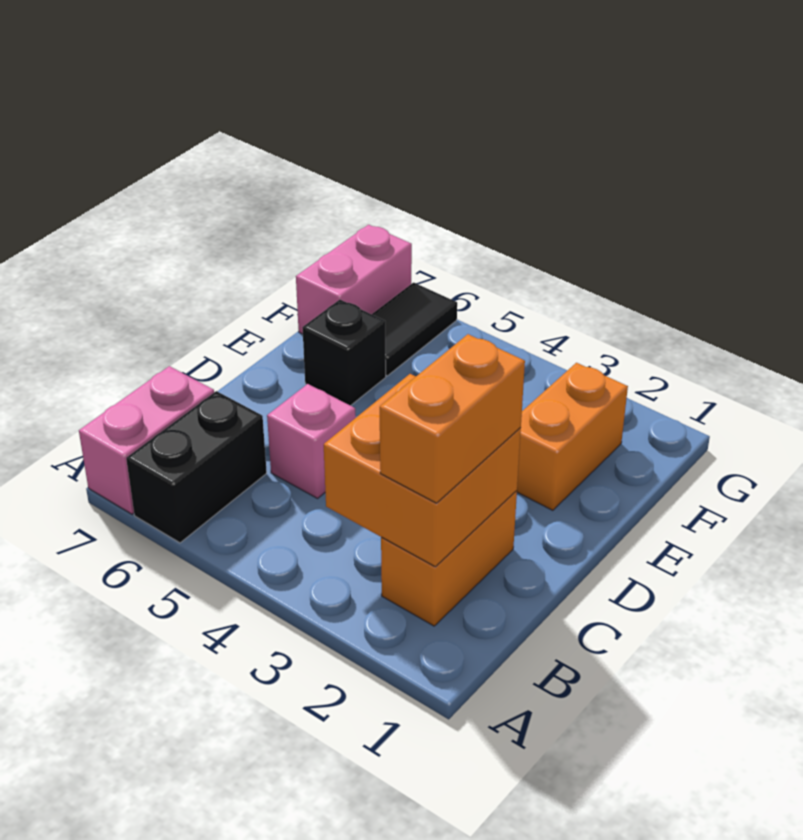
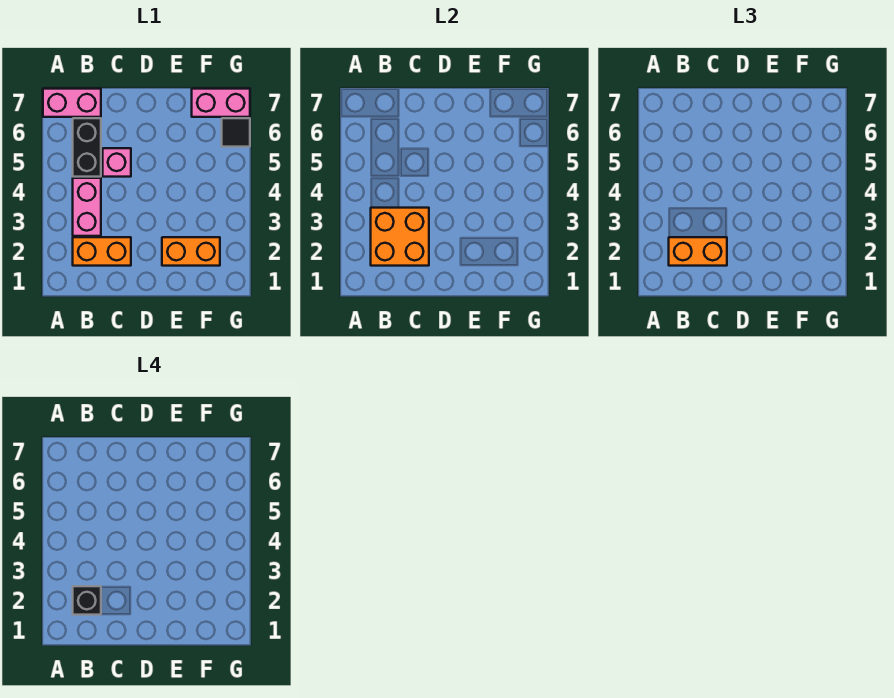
black brick A6:B6 level 1 -> black brick B5:B6 level 1
none -> pink brick B3:B4 level 1
black brick E6 level 1 -> black brick B2 level 4
black tile F6:G6 level 1 -> black tile G6 level 1

